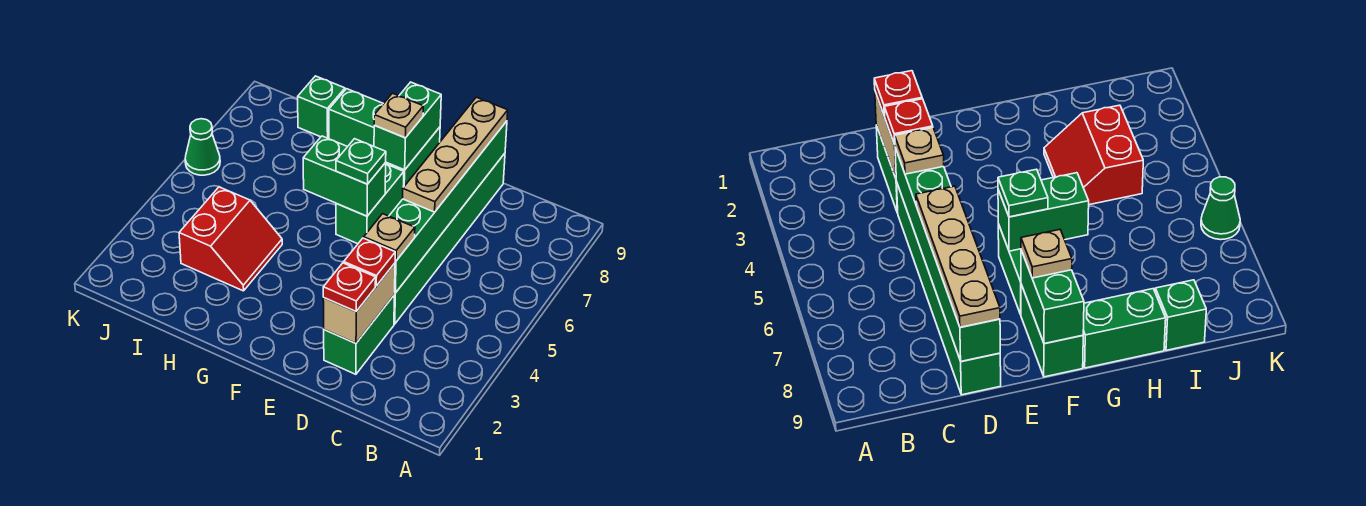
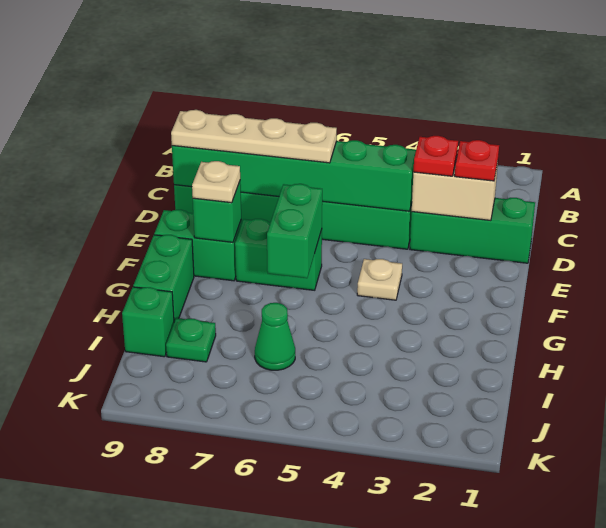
green brick D2:D3 level 1 -> green brick D1:D3 level 1
tan plate D4 level 3 -> tan plate F4 level 1
green plate F6 level 3 -> green plate I8 level 1
green brick F8:F9 level 2 -> green brick F8 level 2
red slope H3:I4 level 1 top I -> none
green cone K6 level 1 -> green cone I6 level 1

